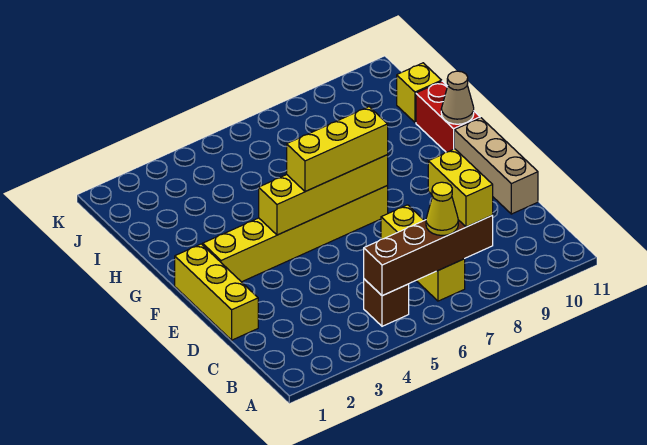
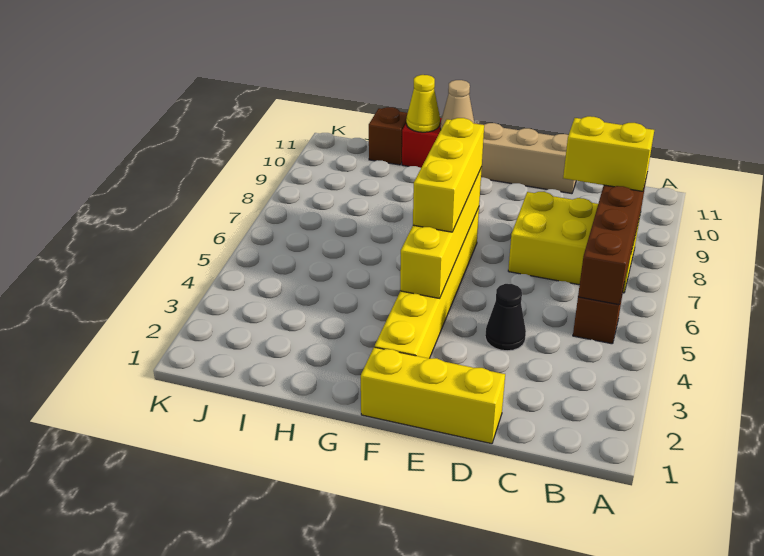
yellow brick B7:D7 level 1 -> yellow brick B7:D8 level 1
yellow cone B7 level 3 -> yellow cone H11 level 2
none -> black cone D4 level 1
yellow brick I11 level 1 -> brown brick I11 level 1

